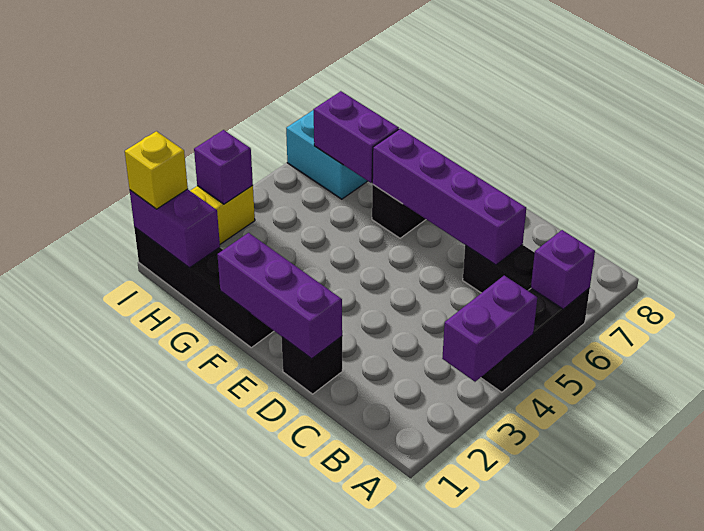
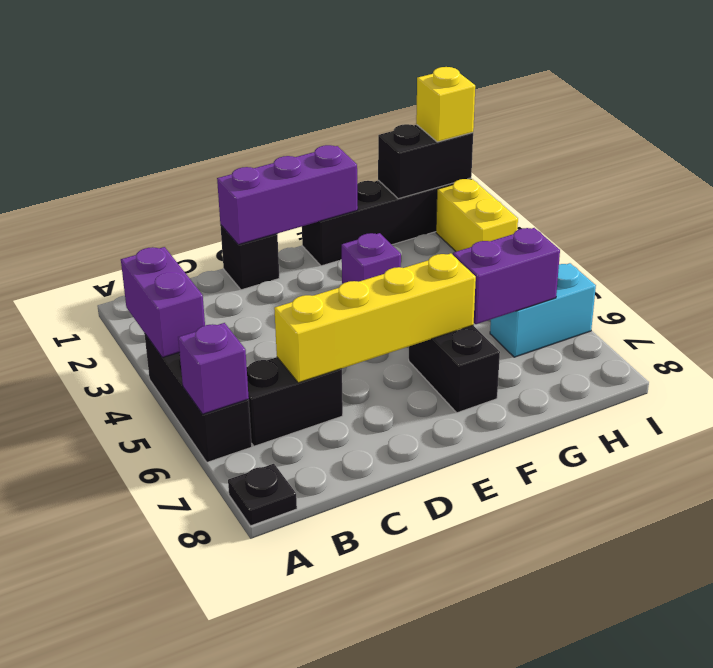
none -> black plate A8 level 1
purple brick C6:F6 level 2 -> yellow brick C6:F6 level 2
purple brick H1:I1 level 2 -> black brick H1:I1 level 2
purple brick I3 level 2 -> purple brick F3 level 1

